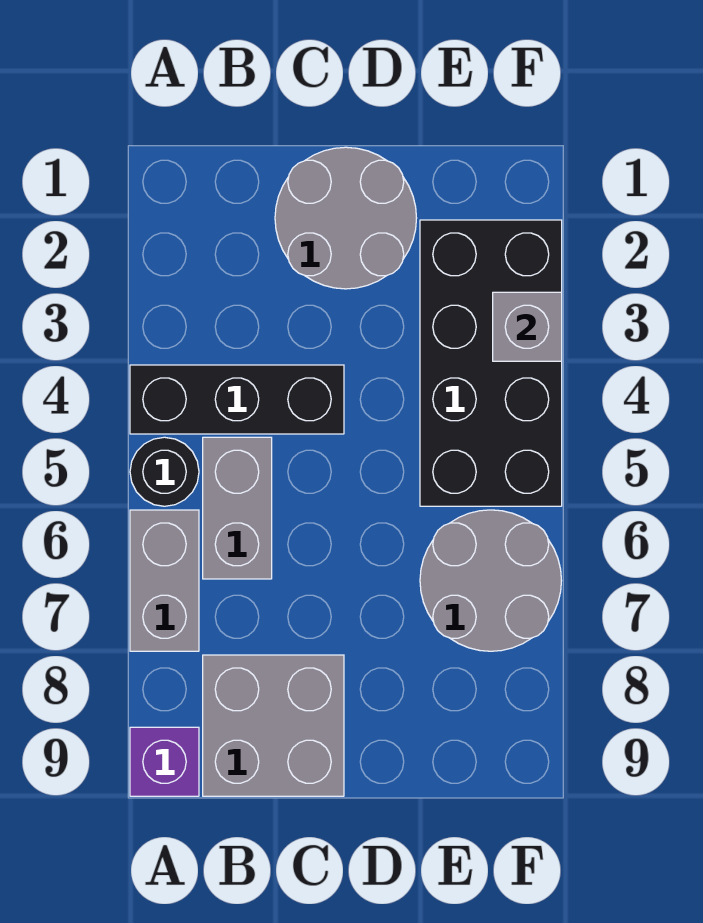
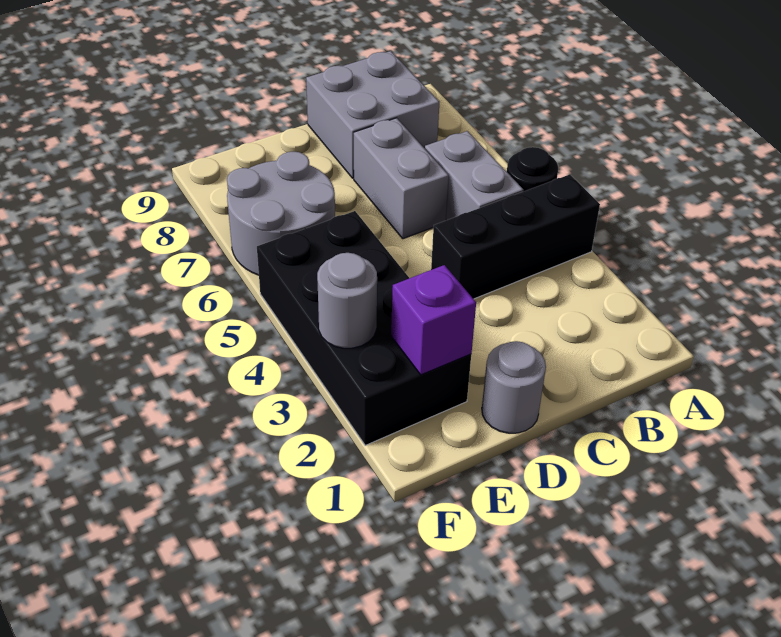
grey brick A6:A7 level 1 -> grey brick C6:C7 level 1
purple brick A9 level 1 -> purple brick E2 level 2
grey round brick C1:D2 level 1 -> grey round brick D1 level 1
grey brick F3 level 2 -> grey round brick F3 level 2

